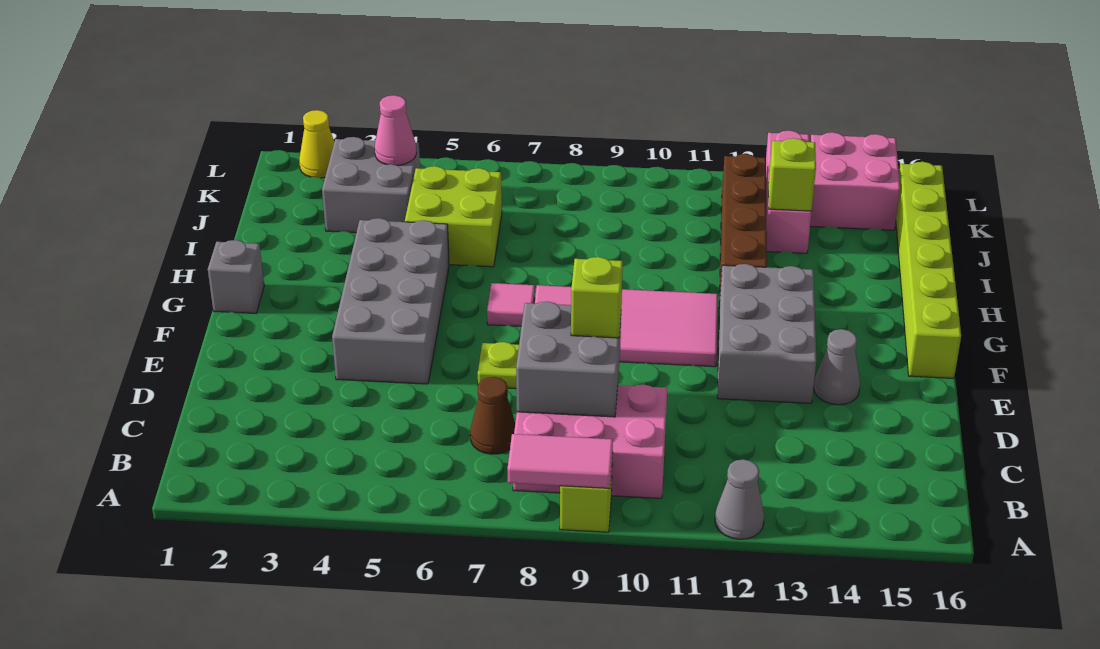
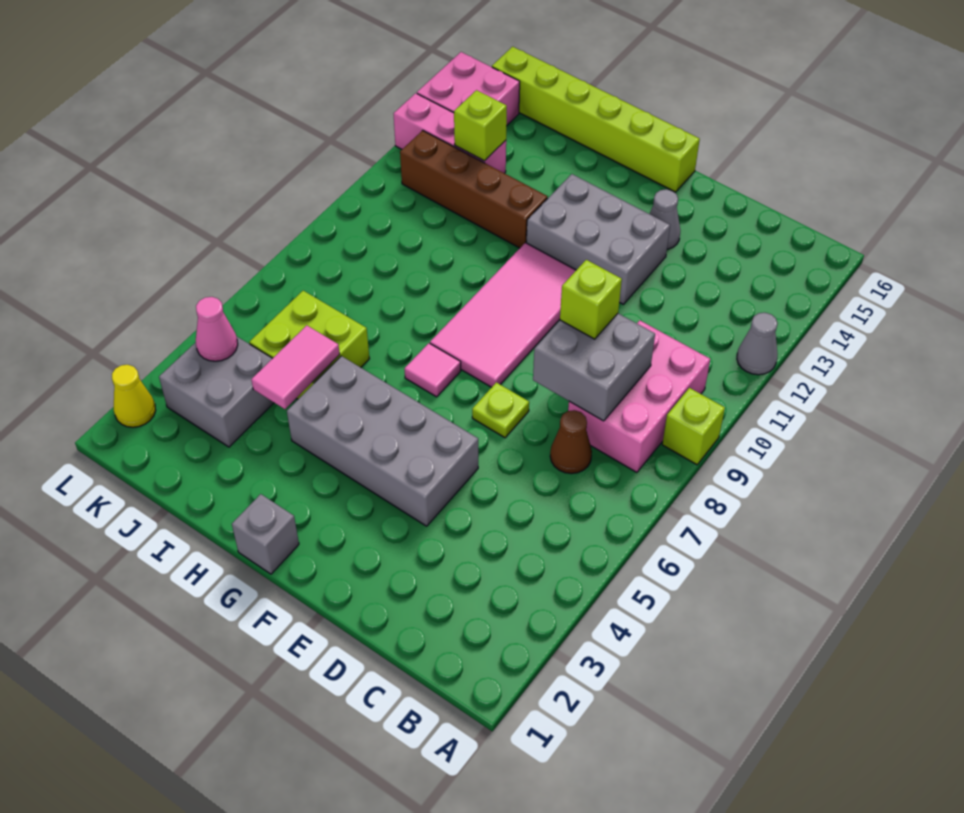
pink tile A8:A9 level 2 -> pink tile I4:I5 level 2

